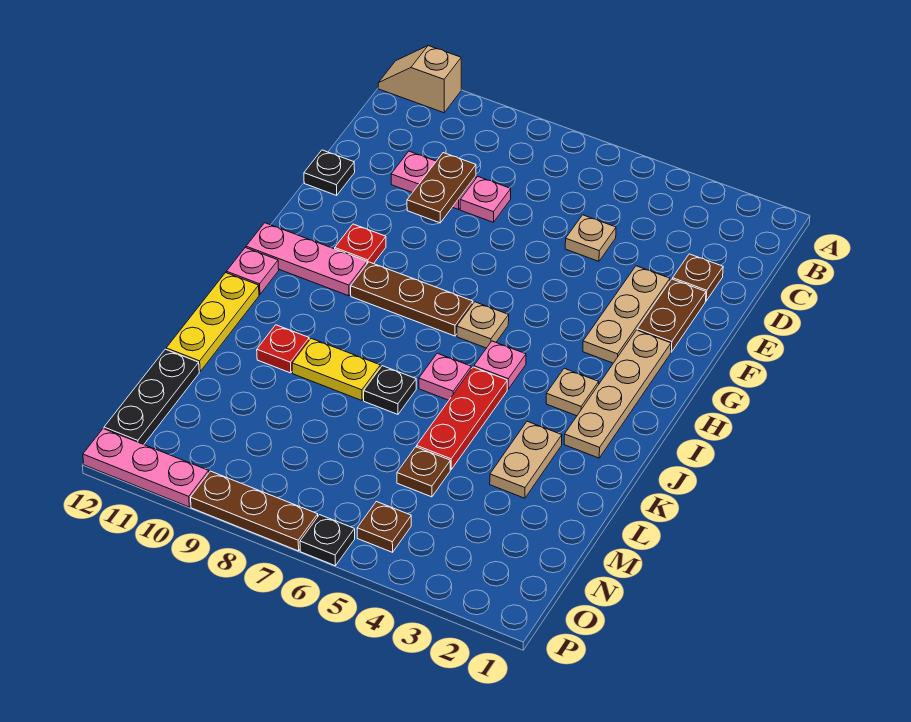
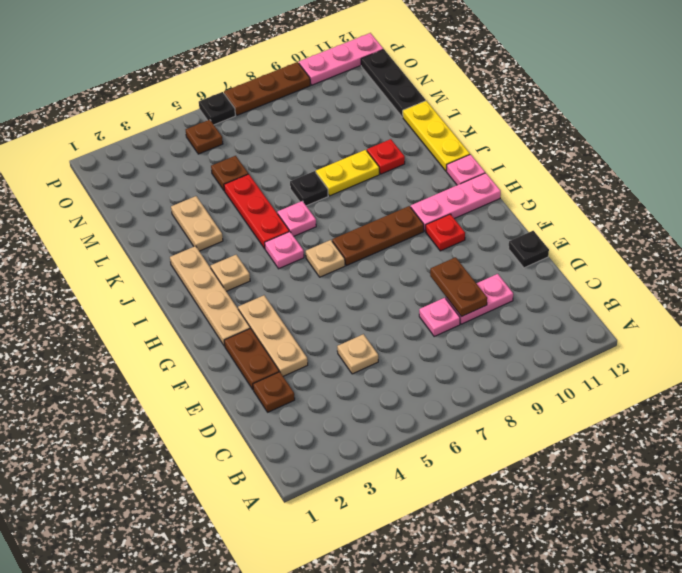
tan slope A11:A12 level 1 top 11 -> none

